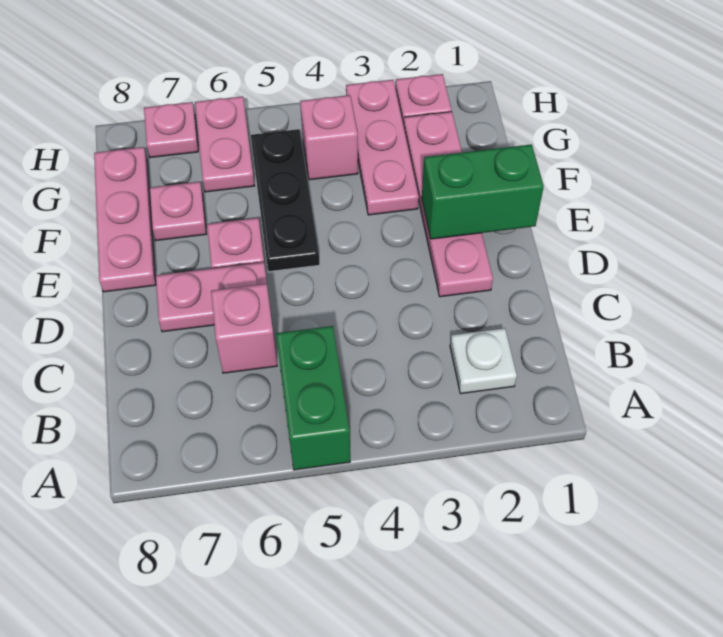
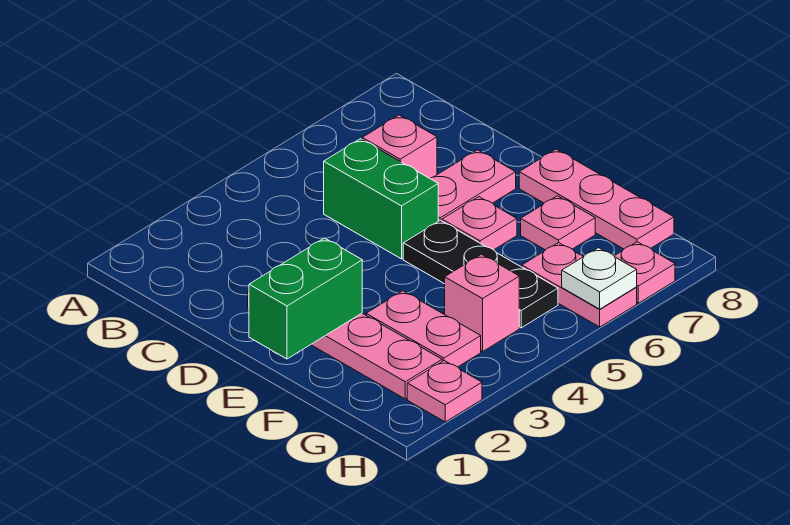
green brick A5:B5 level 1 -> green brick C5:D5 level 1
white plate B2 level 1 -> white plate H6 level 2
pink plate F3:H3 level 1 -> pink plate F3:G3 level 1

